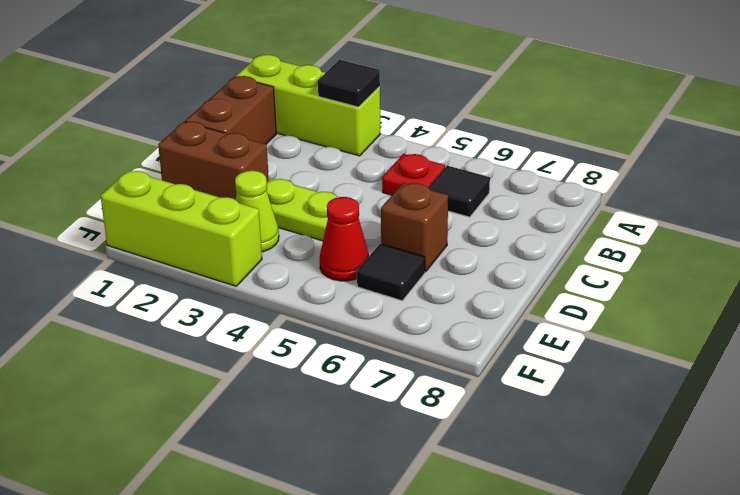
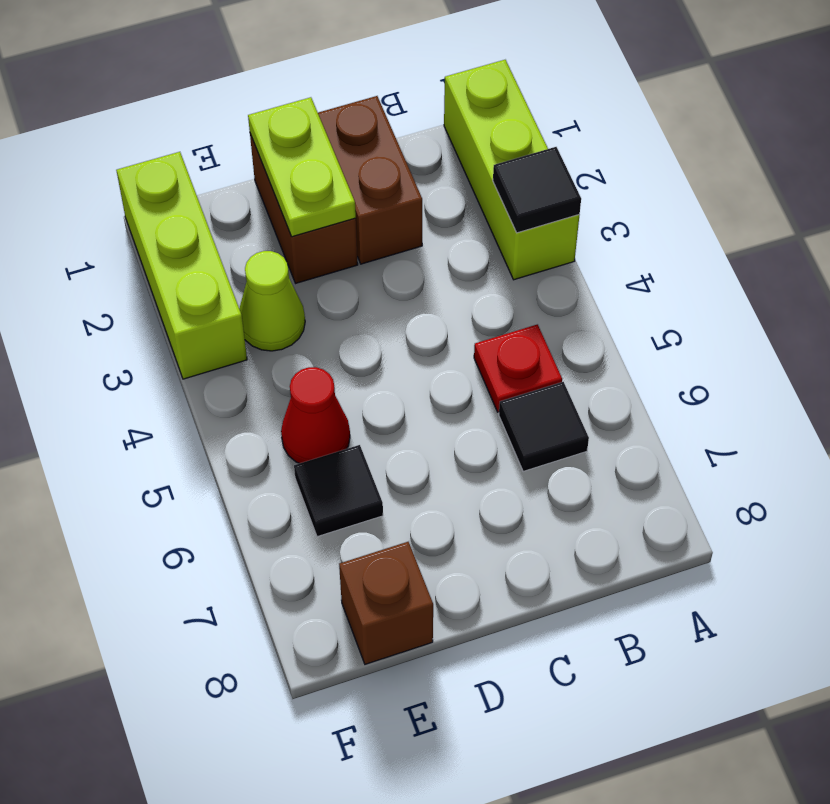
brown brick B1:C1 level 1 -> brown brick C1:C2 level 1
lime plate D3:D4 level 1 -> lime plate D1:D2 level 2
brown brick D6 level 1 -> brown brick E8 level 1

